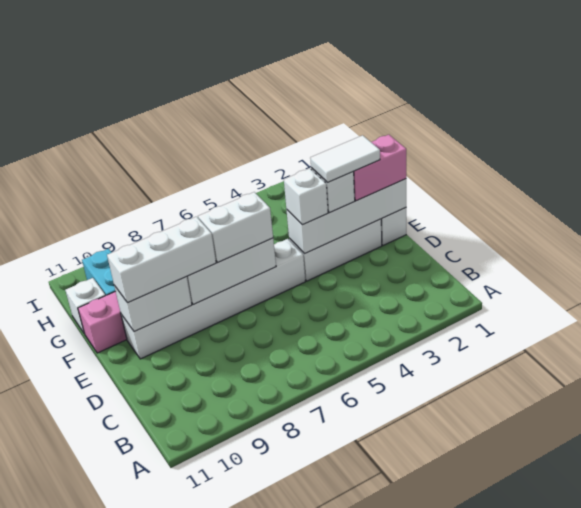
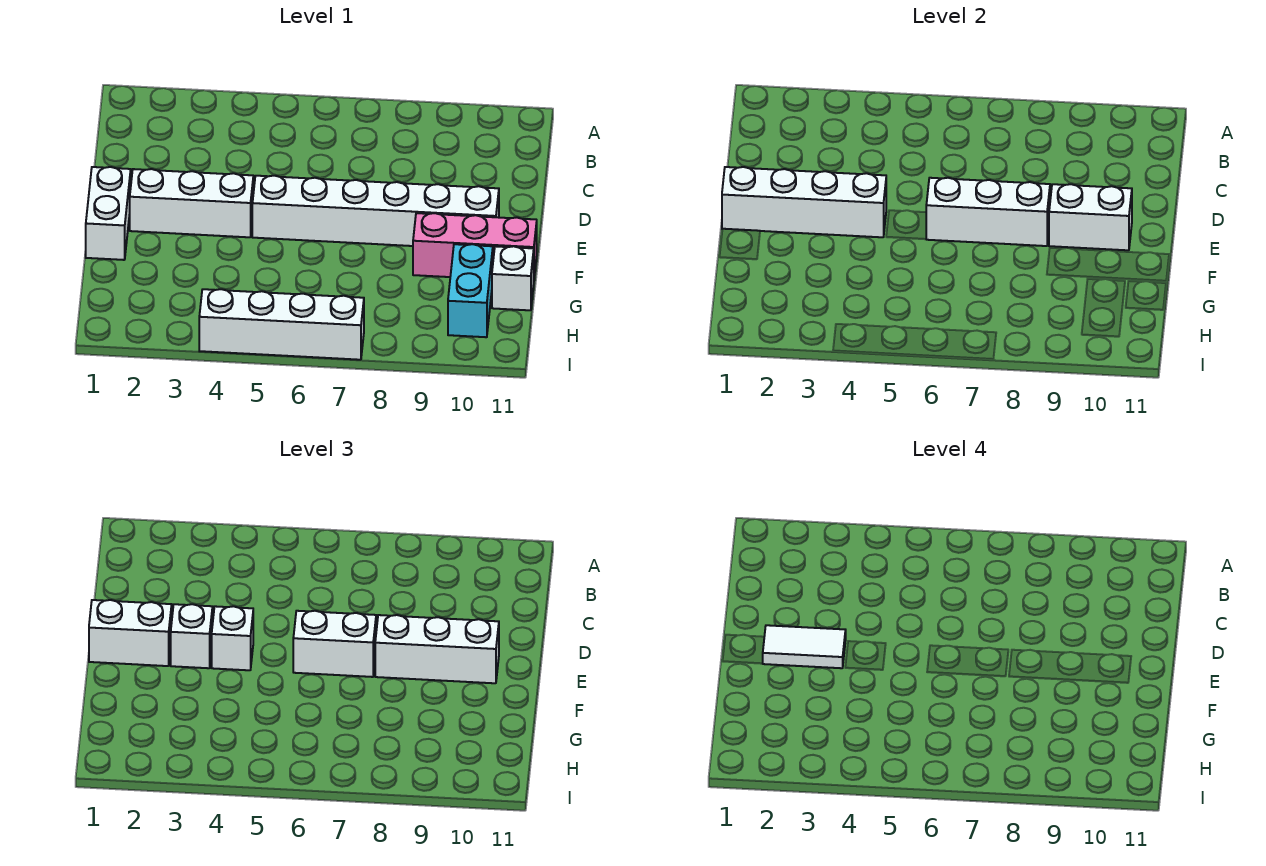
pink brick E1:E2 level 3 -> white brick E1:E2 level 3
none -> white brick I4:I7 level 1

